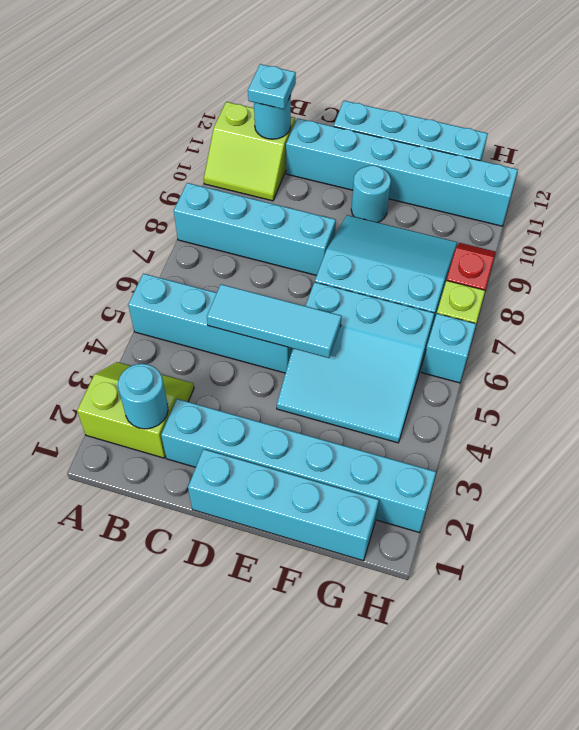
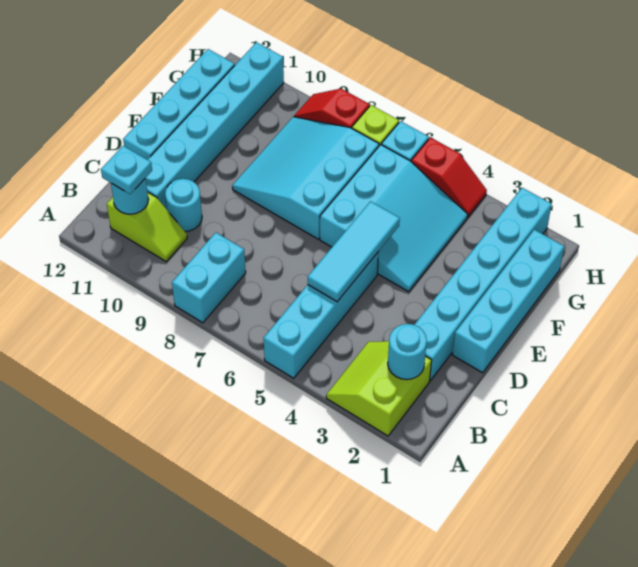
cyan brick A8:D8 level 1 -> cyan brick A8:B8 level 1
lime slope A10:B11 level 1 top 11 -> lime slope B10:B11 level 1 top 11
cyan round brick E10 level 1 -> cyan round brick C10 level 1
none -> red slope H4:H5 level 1 top 5

